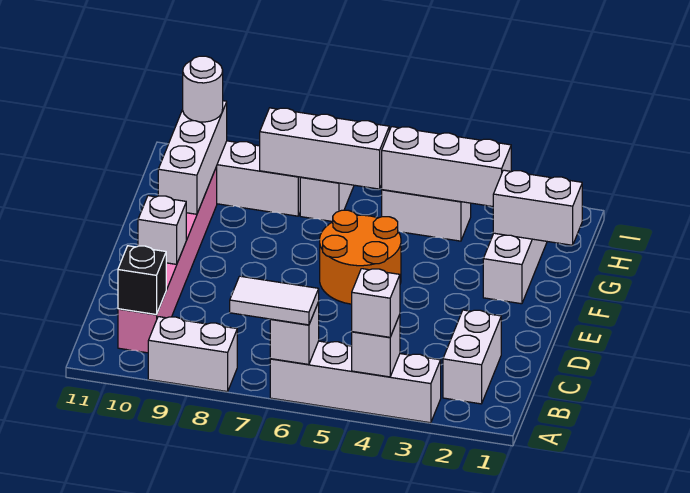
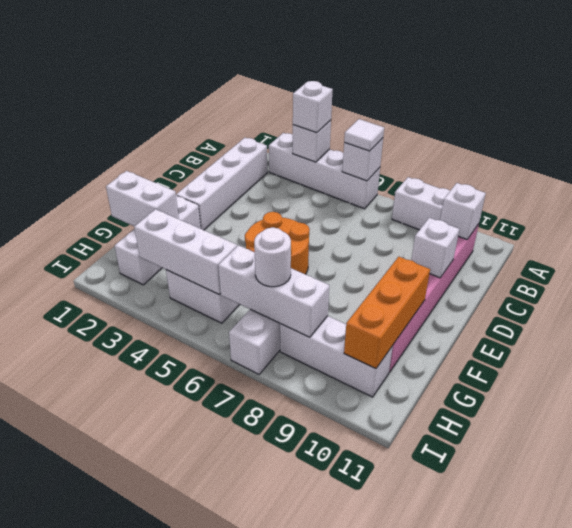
white tile A6:A7 level 3 -> white tile A6 level 3
white brick B2:C2 level 1 -> white brick B2:E2 level 1
black brick B10 level 2 -> white brick B10 level 2
white brick F10:H10 level 2 -> orange brick F10:H10 level 2
white round brick H10 level 3 -> white round brick H7 level 3

